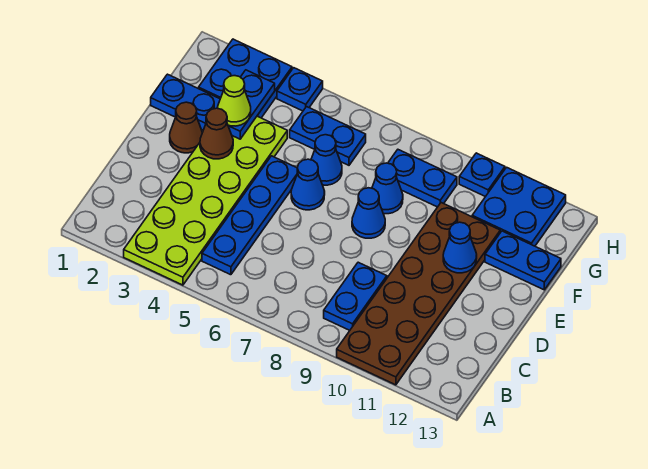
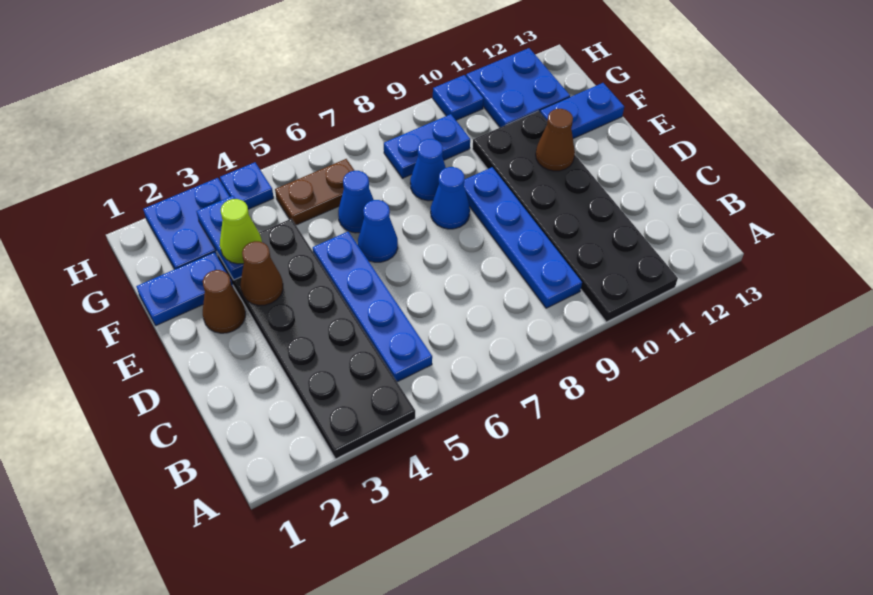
lime plate A3:F4 level 1 -> black plate A3:F4 level 1
brown plate A10:F11 level 1 -> black plate A10:F11 level 1
blue plate B9:C9 level 1 -> blue plate B9:E9 level 1
blue cone E11 level 2 -> brown cone E11 level 2
blue plate G5:G6 level 1 -> brown plate G5:G6 level 1

